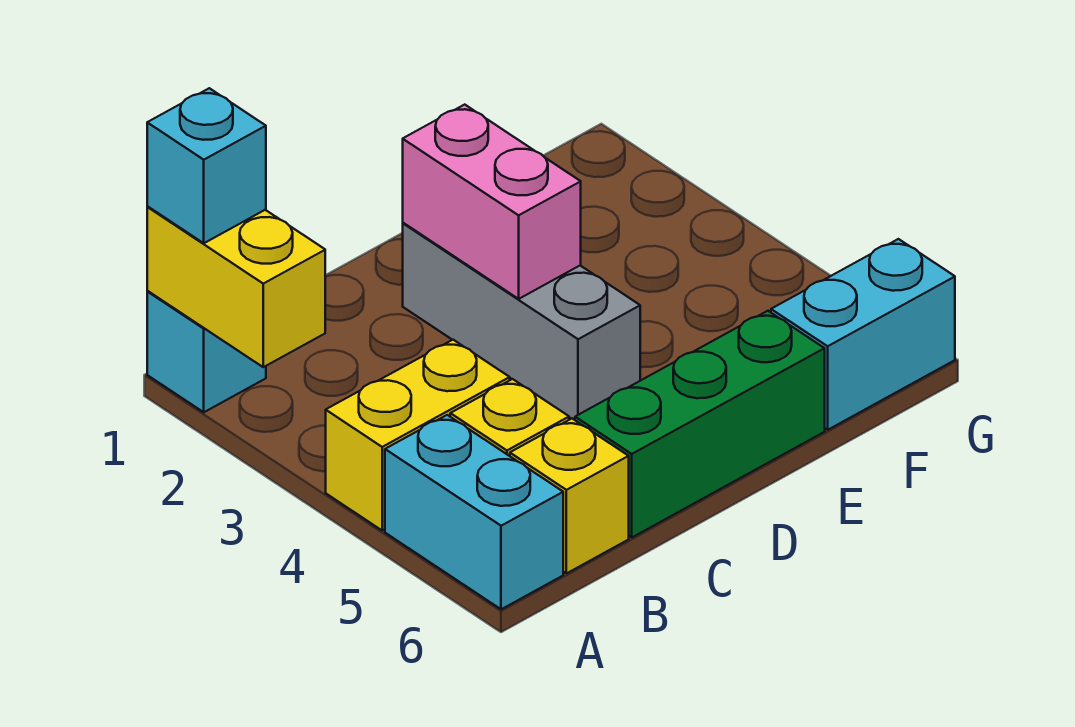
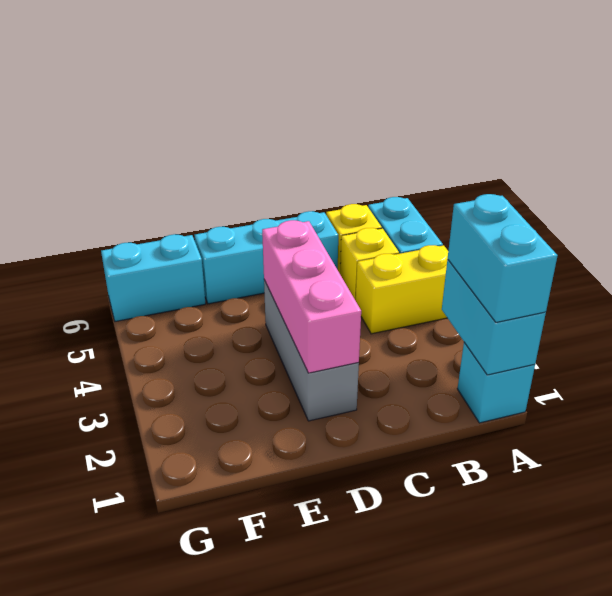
yellow brick A1:A2 level 2 -> cyan brick A1:A2 level 2
cyan brick A1 level 3 -> cyan brick A1:A2 level 3
green brick C6:E6 level 1 -> cyan brick C6:E6 level 1
pink brick D2:D3 level 2 -> pink brick D2:D4 level 2

